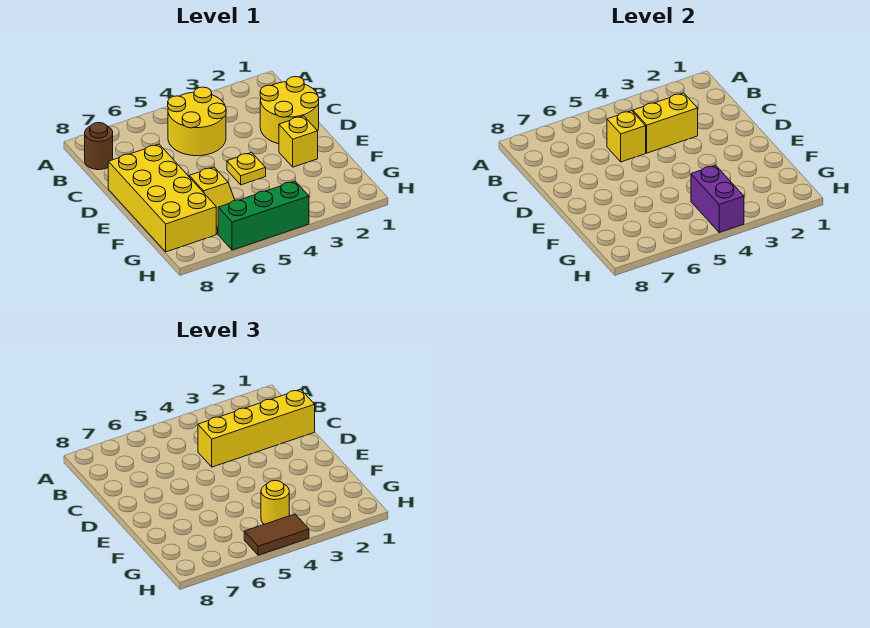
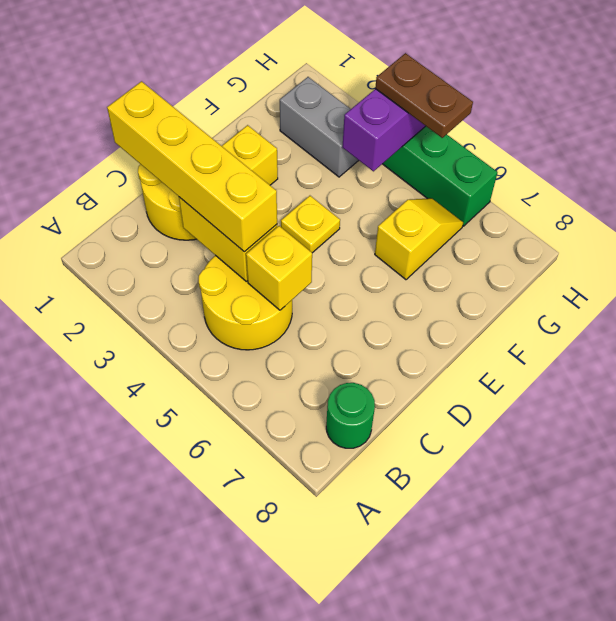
brown round brick B8 level 1 -> green round brick B8 level 1
yellow brick D7:G8 level 1 -> none
none -> grey brick G2:G3 level 1
yellow round brick G4 level 3 -> none
brown tile H4:H5 level 3 -> brown plate H4:H5 level 3

